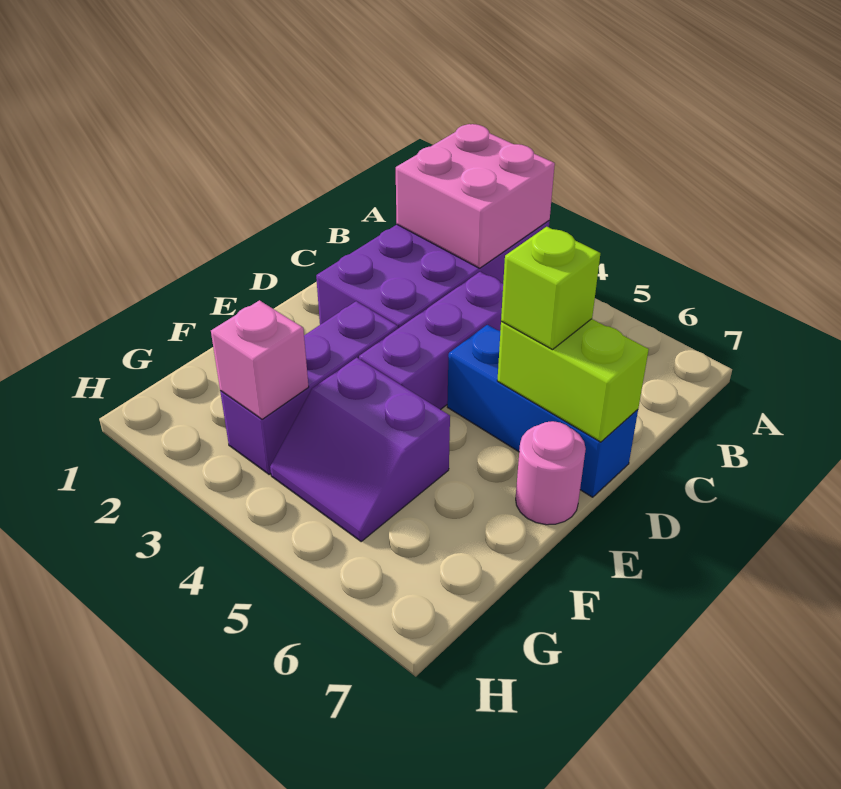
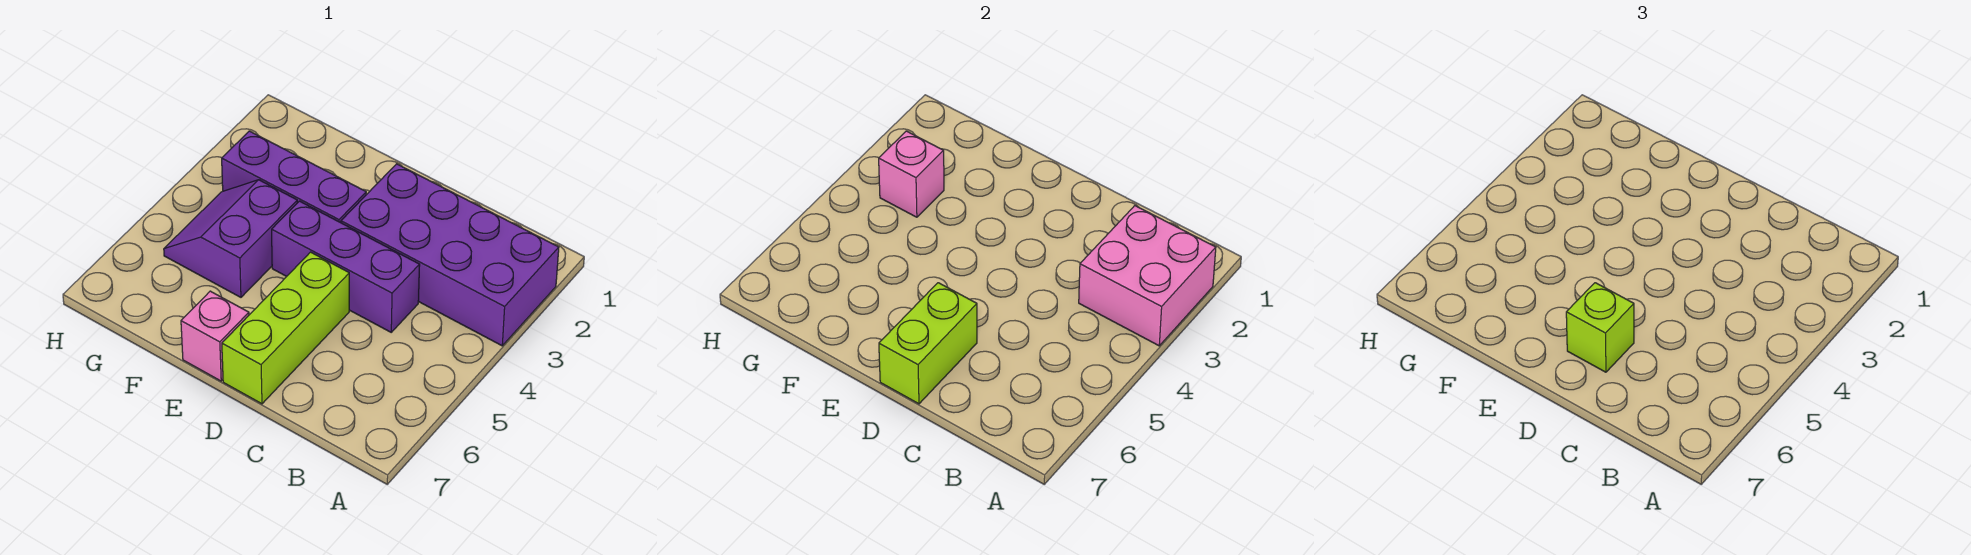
blue brick D5:D7 level 1 -> lime brick D5:D7 level 1
pink round brick E7 level 1 -> pink brick E7 level 1

